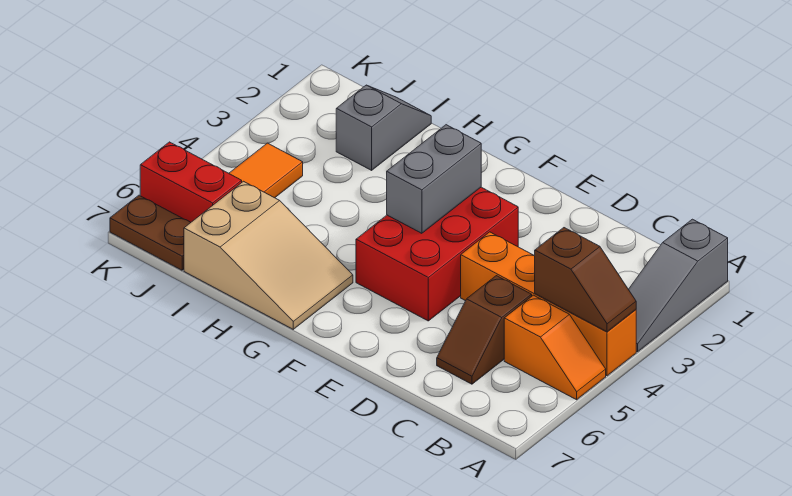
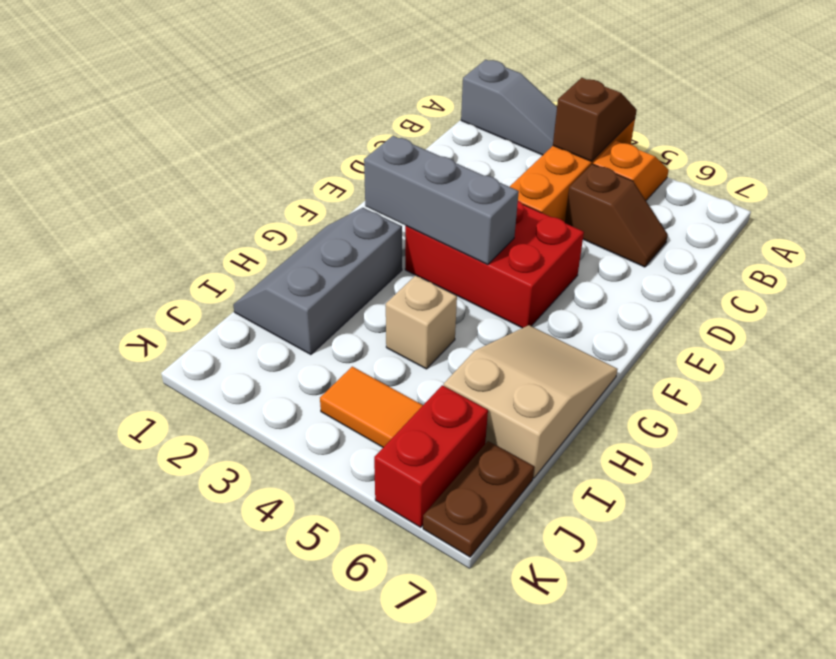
grey brick F3:F4 level 2 -> grey brick F2:F4 level 2
none -> tan brick H4 level 1
grey slope I1:I2 level 1 top 2 -> grey slope G1:I2 level 1 top 2

